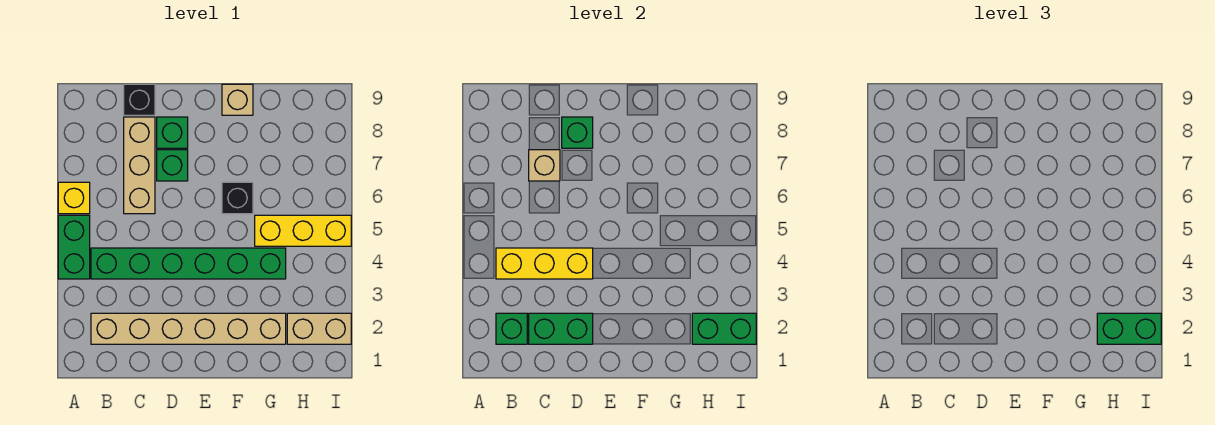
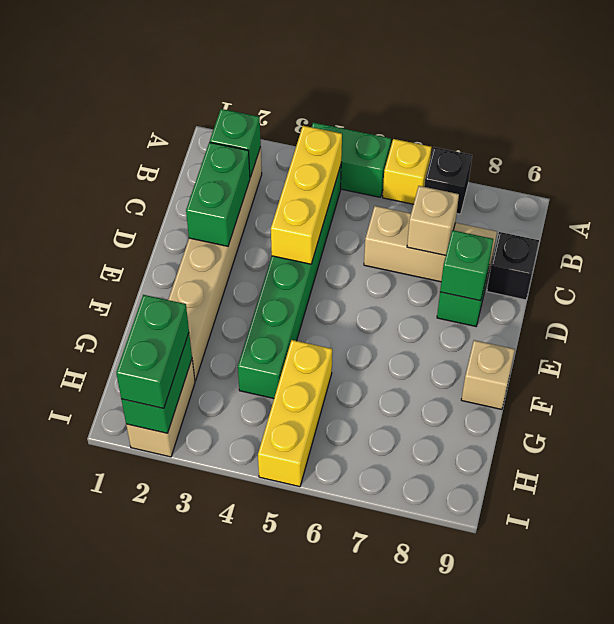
green brick D7 level 1 -> none
black brick F6 level 1 -> black brick A7 level 1

